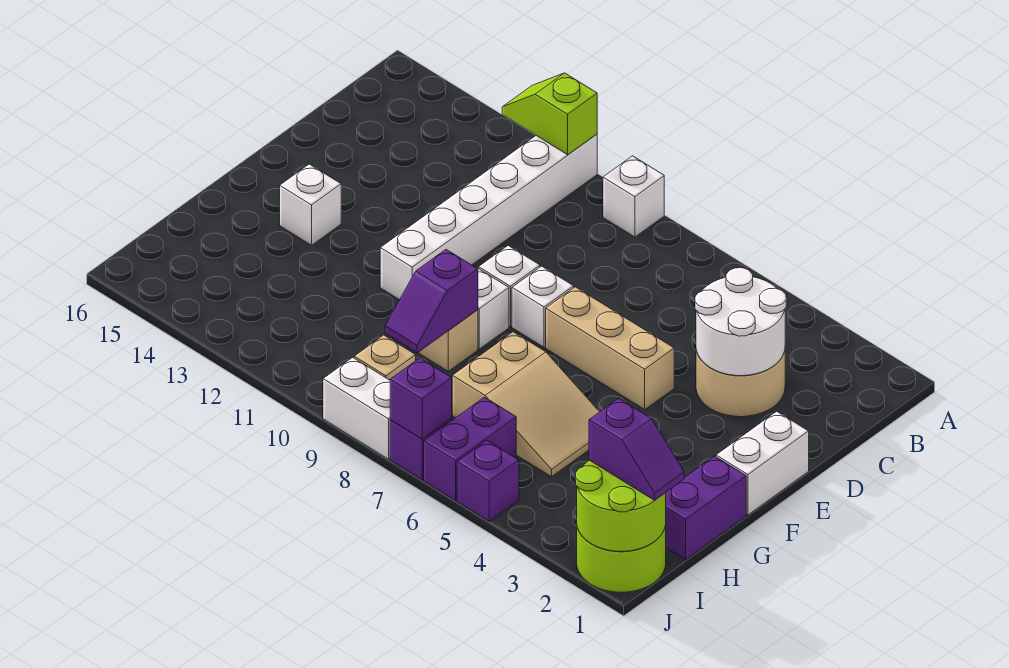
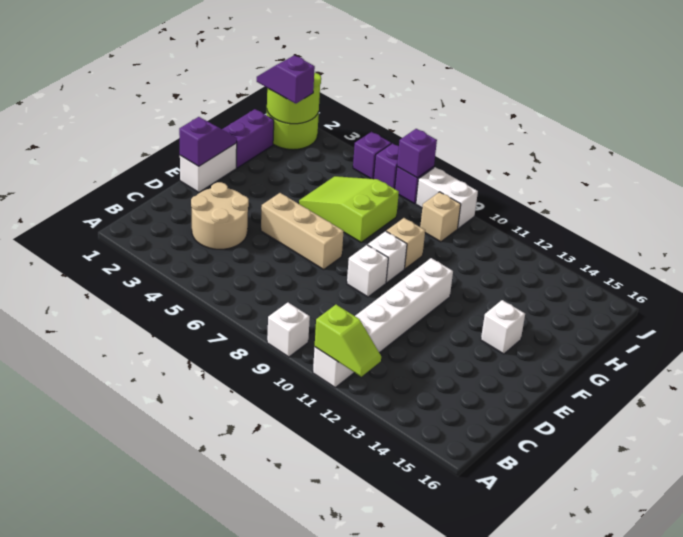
white round brick C3:D4 level 2 -> none
white brick E8 level 1 -> none
tan slope G5:H7 level 1 top 7 -> lime slope G5:H7 level 1 top 7
purple slope G9:H9 level 2 top G -> purple slope E1:F1 level 2 top E
purple brick I6:J6 level 1 -> purple brick J6 level 1

